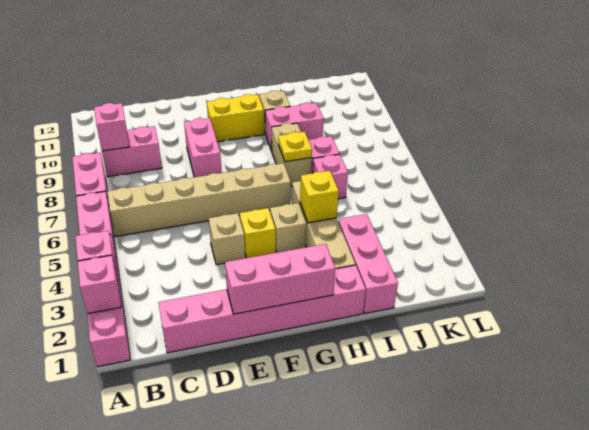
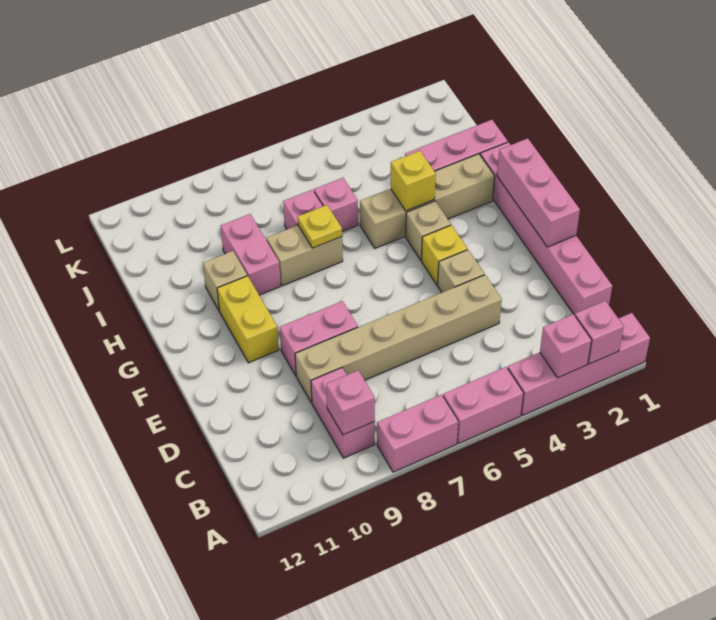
tan brick B6:G6 level 1 -> tan brick D4:D9 level 1

